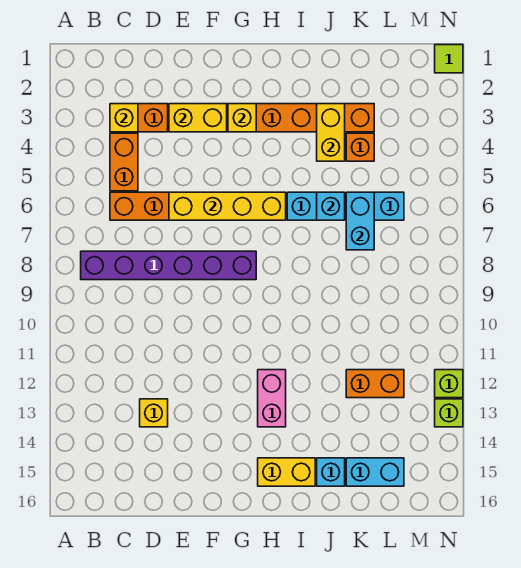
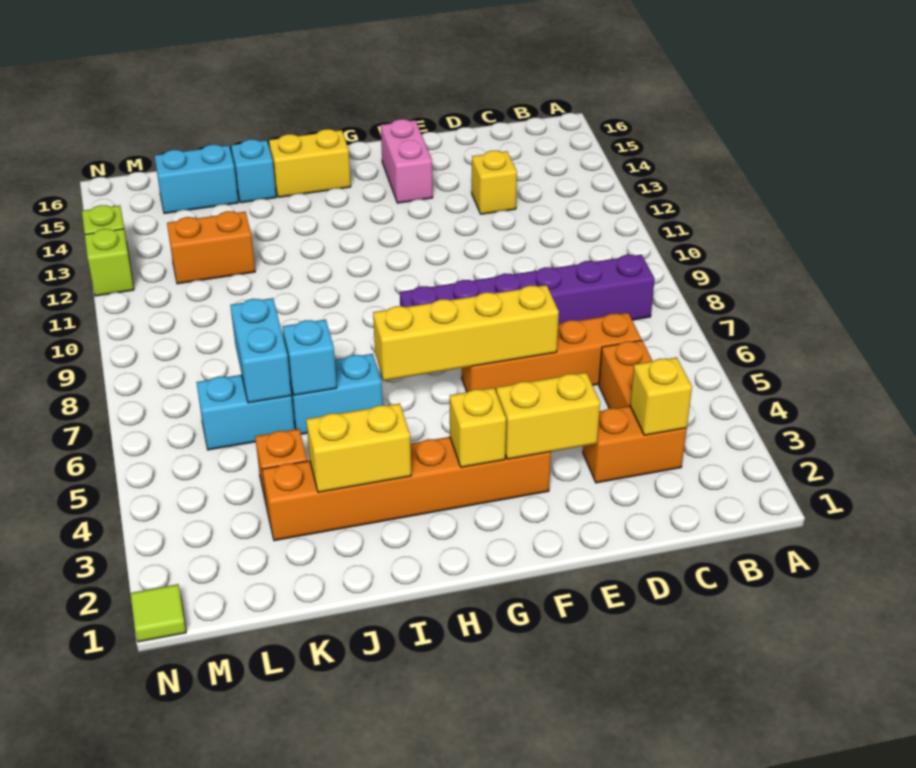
pink brick H12:H13 level 1 -> pink brick F14:F15 level 1
yellow brick J3:J4 level 2 -> yellow brick I3:J3 level 2

